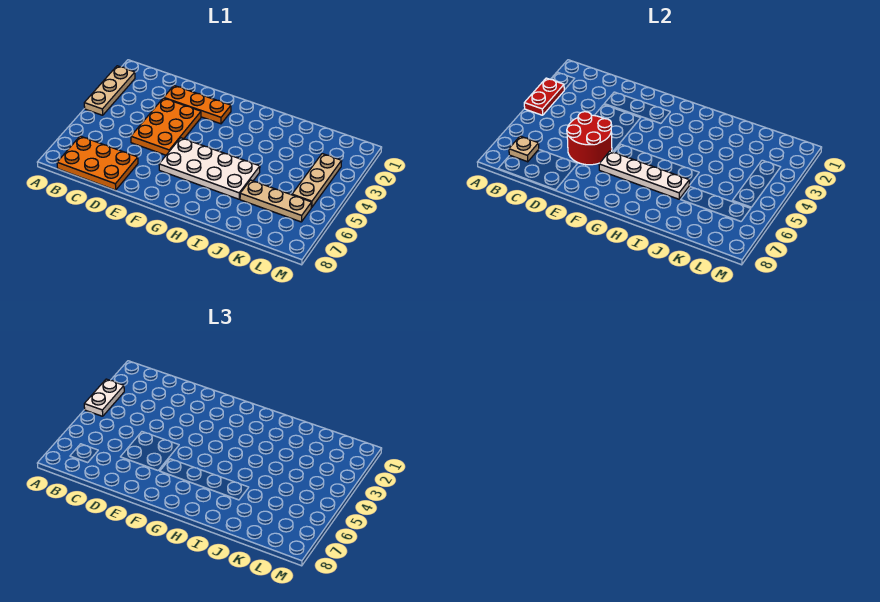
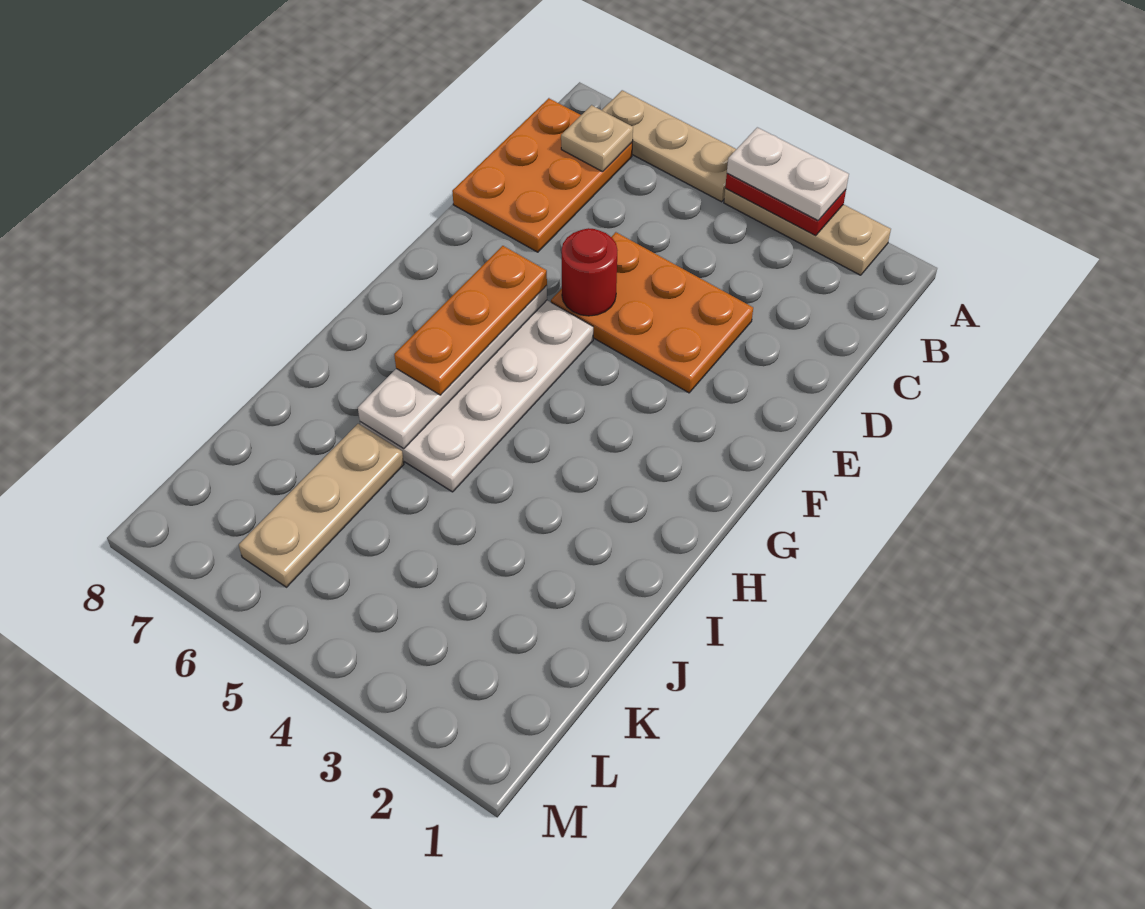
orange plate D2:F2 level 1 -> orange plate F6:H6 level 3
red round brick D5:E6 level 2 -> red round brick E5 level 2
tan plate L3:L5 level 1 -> tan plate A5:A7 level 1

